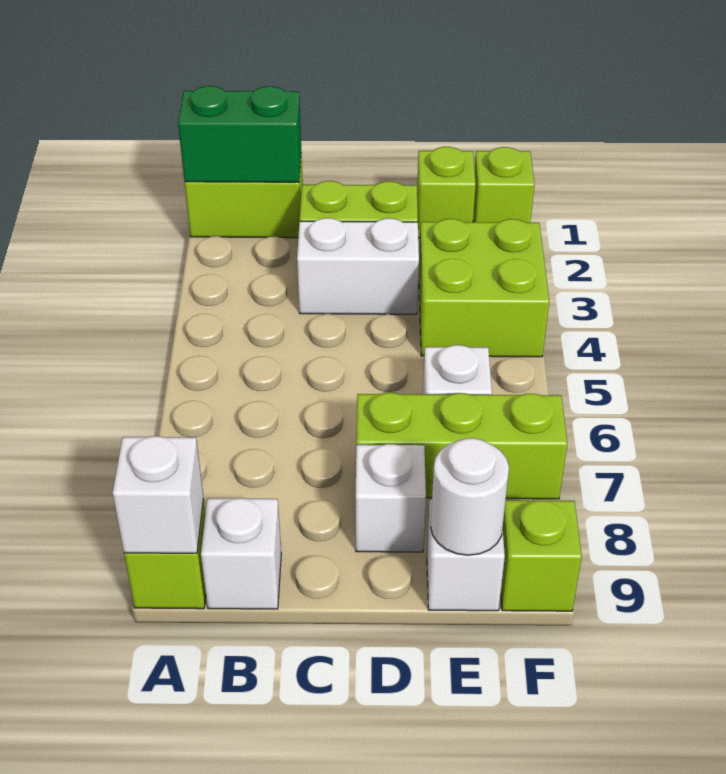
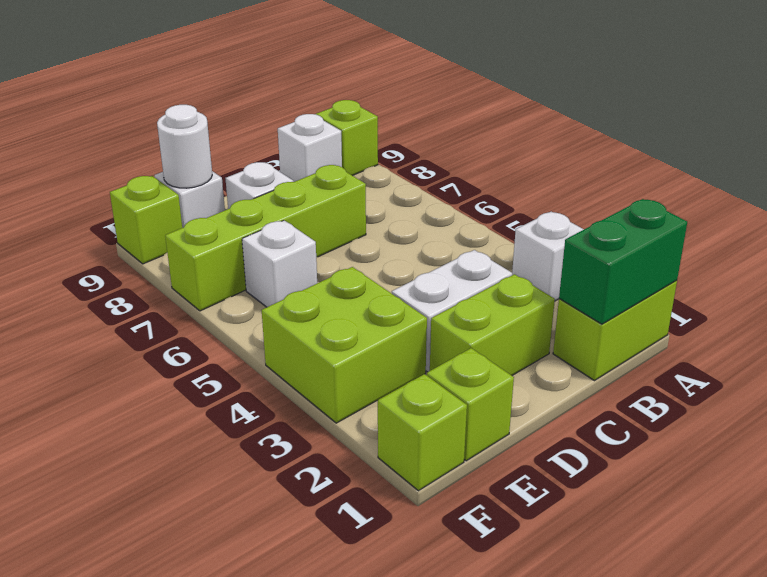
white brick A9 level 2 -> white brick A3 level 1
lime brick D7:F7 level 1 -> lime brick C7:F7 level 1

